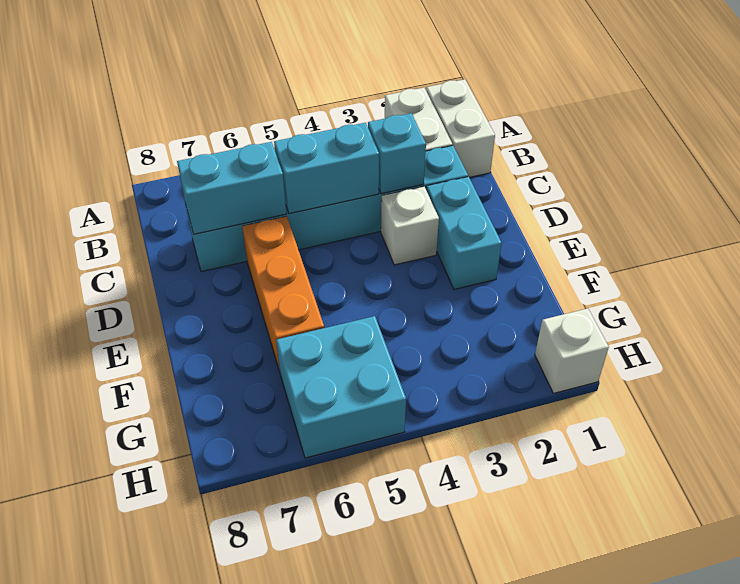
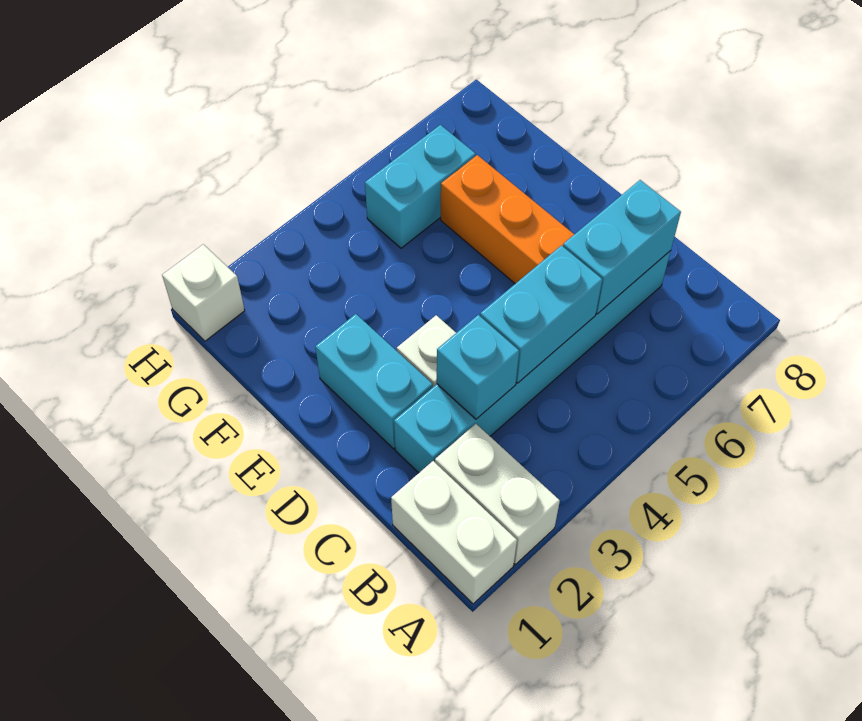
cyan brick G5:H6 level 1 -> cyan brick G5:G6 level 1

